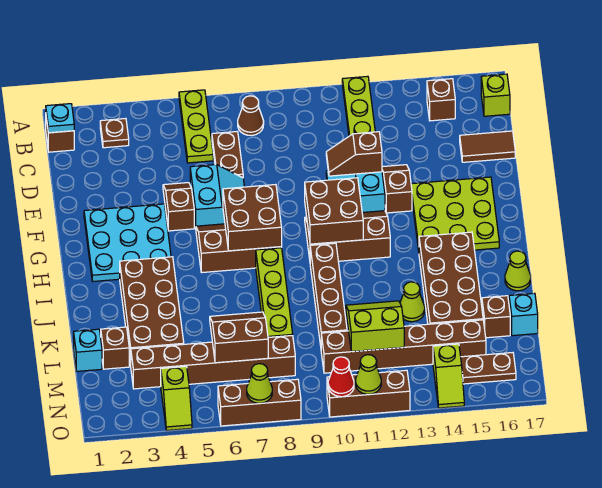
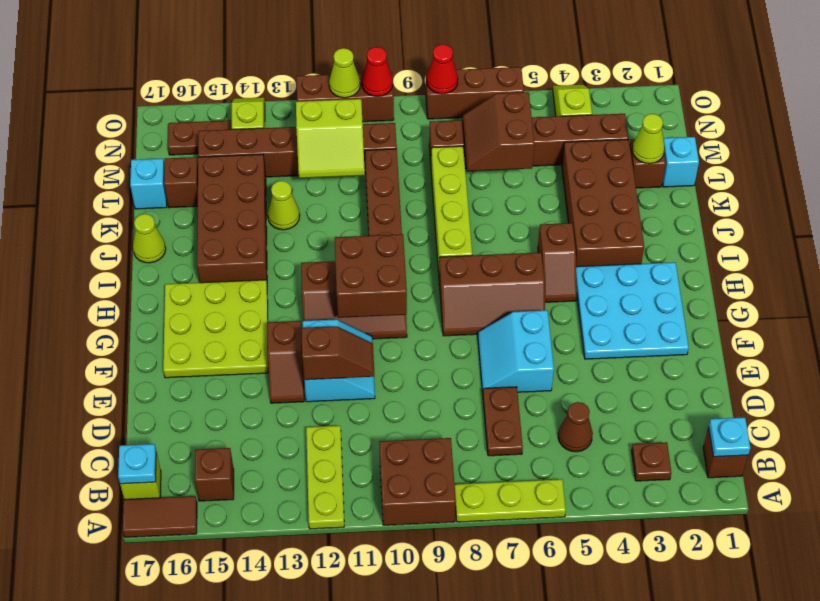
lime plate A6:C6 level 1 -> lime plate A6:A8 level 1
brown cone B8 level 1 -> brown cone C5 level 1
none -> cyan plate B17 level 2
brown tile D16:D17 level 1 -> brown tile A16:A17 level 1
brown slope E5:F5 level 1 top F -> brown slope H5:I5 level 1 top I
brown brick G7:H8 level 2 -> brown brick A9:B10 level 1
brown slope L6:M7 level 2 top M -> brown slope L6:M7 level 2 top 6
lime cone O7 level 2 -> lime cone L2 level 2
none -> red cone O8 level 2

